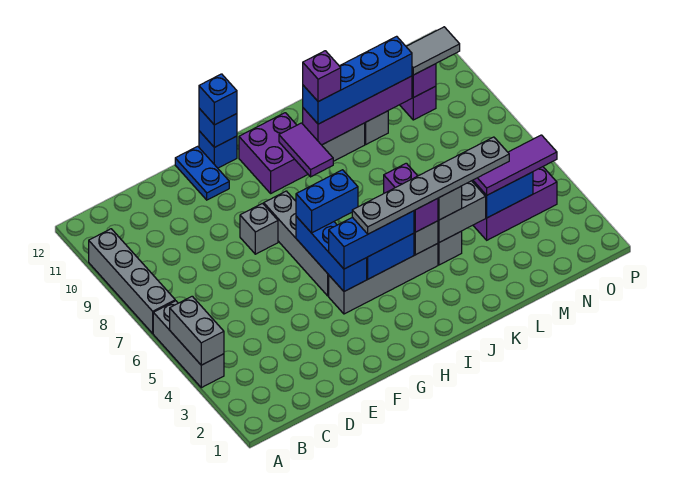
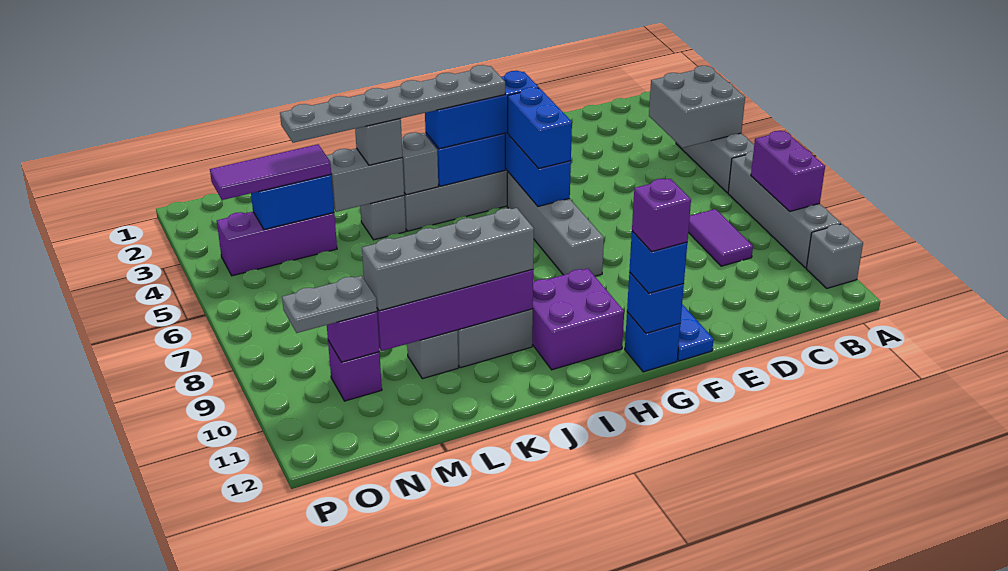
grey brick A4:A5 level 2 -> grey brick A4:B5 level 2
grey brick F8 level 1 -> grey brick A11 level 1
blue brick G6:H6 level 3 -> blue brick G5:G6 level 3
purple tile I9:I10 level 2 -> purple tile C8:C9 level 1
purple brick J4:J5 level 3 -> purple brick A8:A9 level 2
blue brick J10:M10 level 3 -> grey brick J10:M10 level 3
purple brick J10 level 4 -> purple brick G12 level 4
grey tile N10:O10 level 3 -> grey plate N10:O10 level 3

